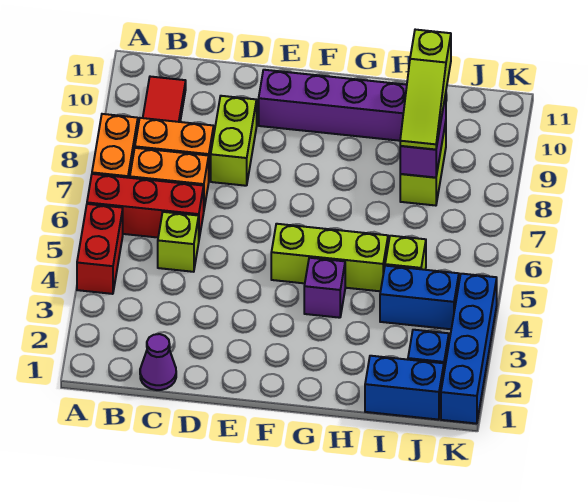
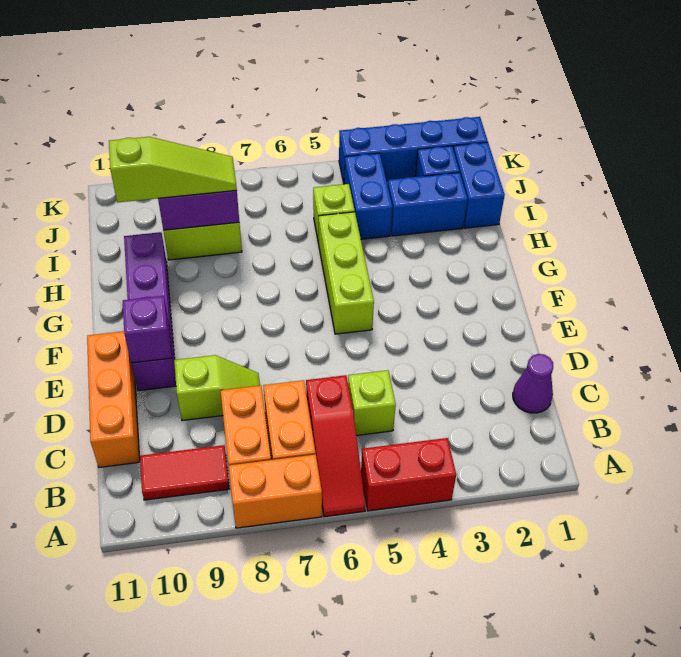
red brick A6:C6 level 1 -> red slope A6:C6 level 1 top C
none -> orange brick C11:E11 level 1
lime brick D8:D9 level 1 -> lime slope D8:D9 level 1 top 9
purple brick G4 level 1 -> purple brick E10 level 2
none -> blue brick I2:I3 level 1

